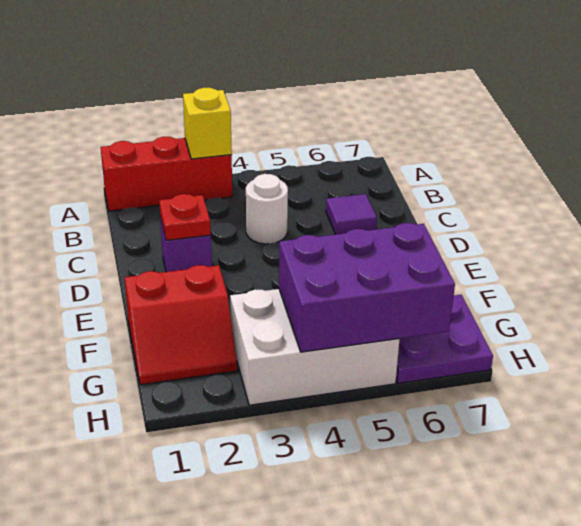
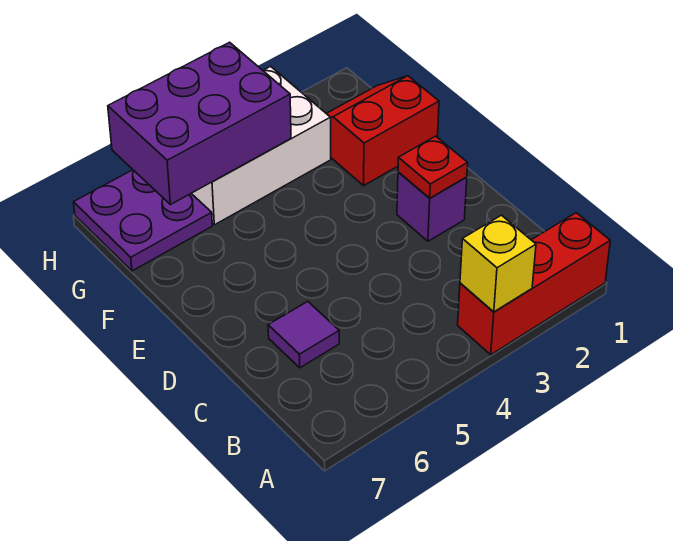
white round brick C4 level 1 -> none

